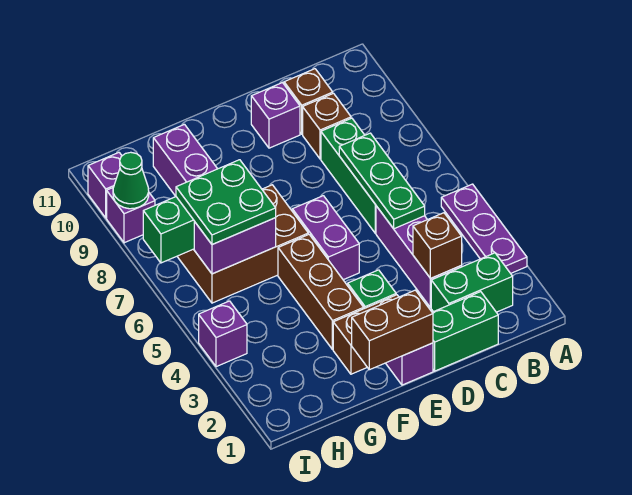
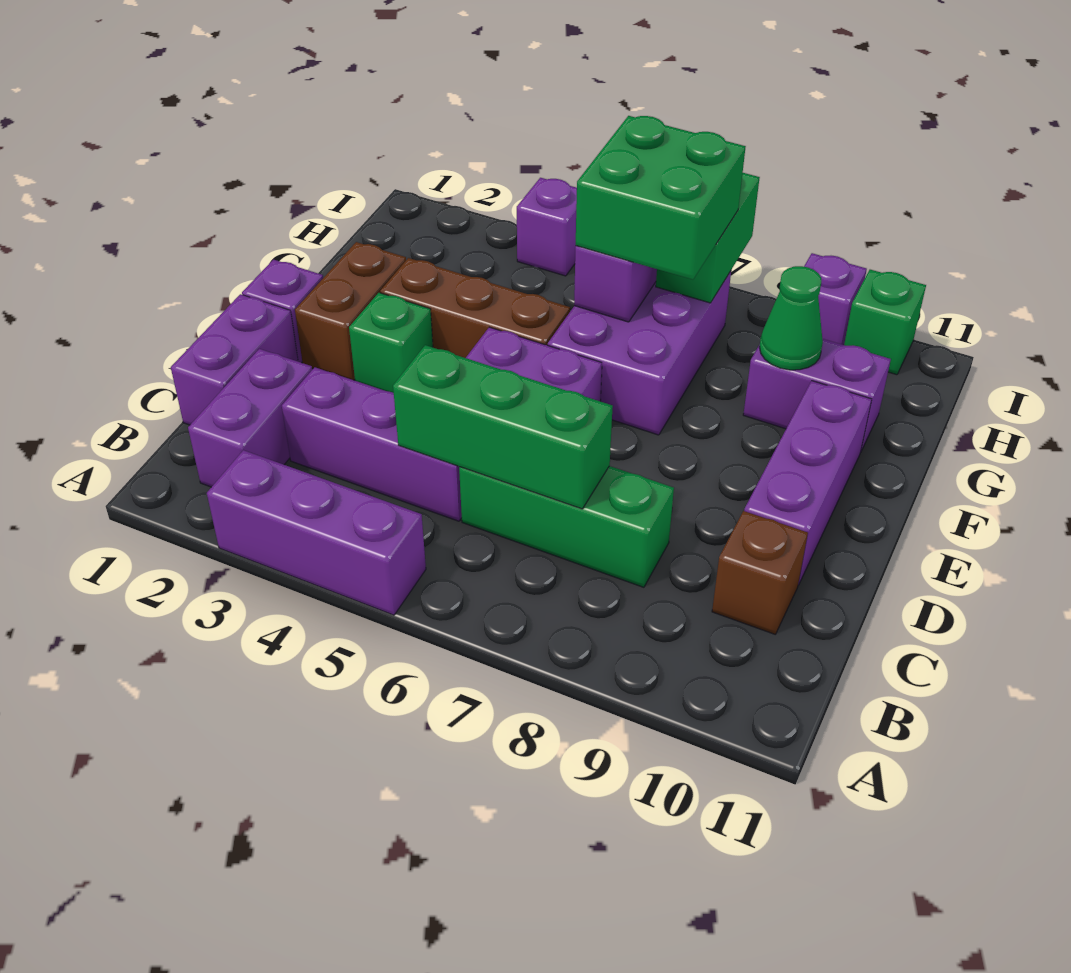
purple plate A3:A5 level 1 -> purple brick A3:A5 level 1
green brick B2:C2 level 1 -> purple brick B2:C2 level 1
green brick C1:D1 level 1 -> purple brick C1:D1 level 1
brown brick C3 level 2 -> none
green plate C5:C7 level 2 -> green brick C5:C7 level 2
brown brick C9 level 1 -> none
purple brick D10 level 1 -> purple brick D10:F10 level 1
brown brick E1:F1 level 2 -> none
brown brick F6:H7 level 1 -> purple brick F6:H7 level 1
green plate G6:H7 level 3 -> green brick G6:H7 level 3
green cone I9 level 2 -> green cone G9 level 2
purple brick I10 level 1 -> green brick I10 level 1

